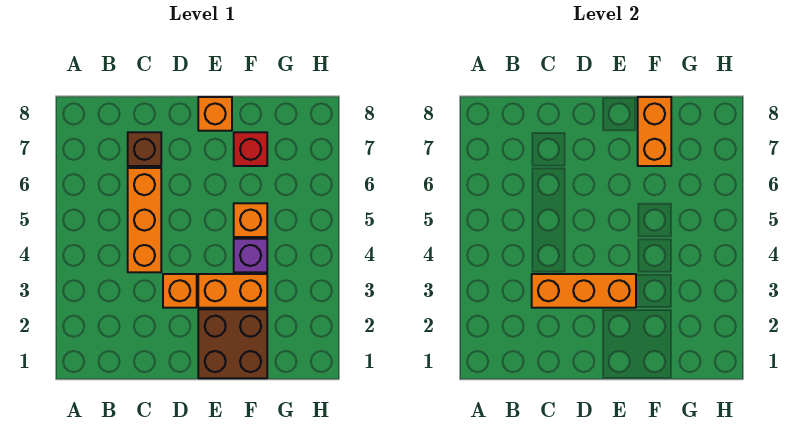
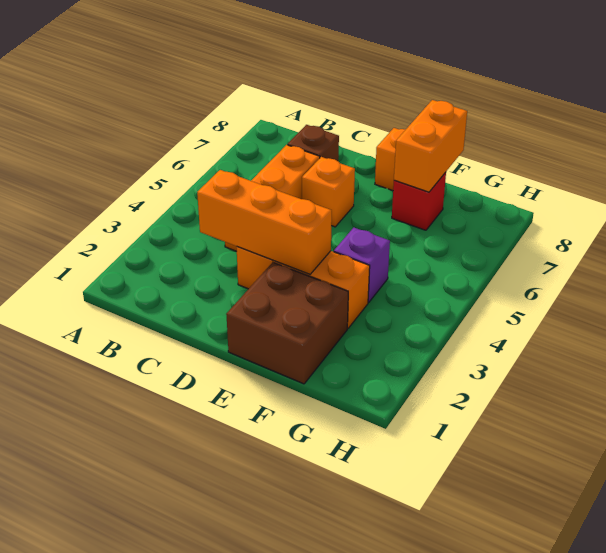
orange brick F5 level 1 -> orange brick D6 level 1

